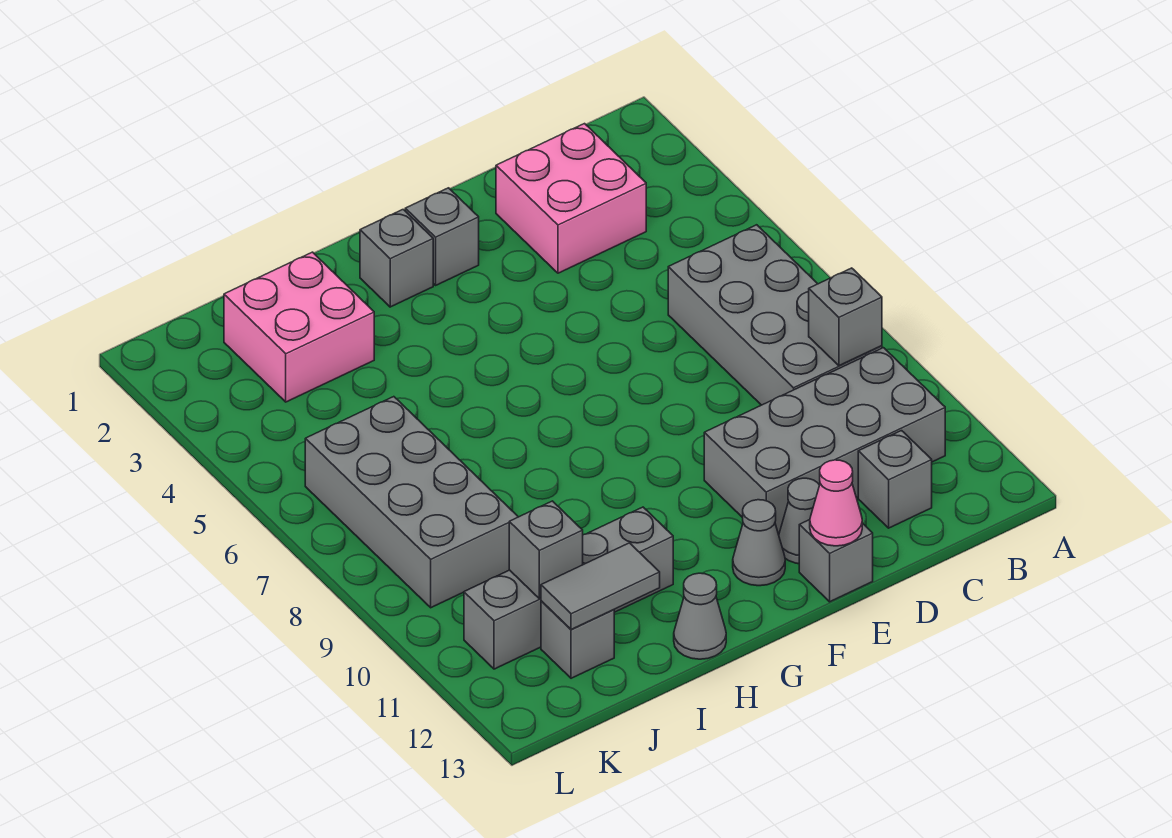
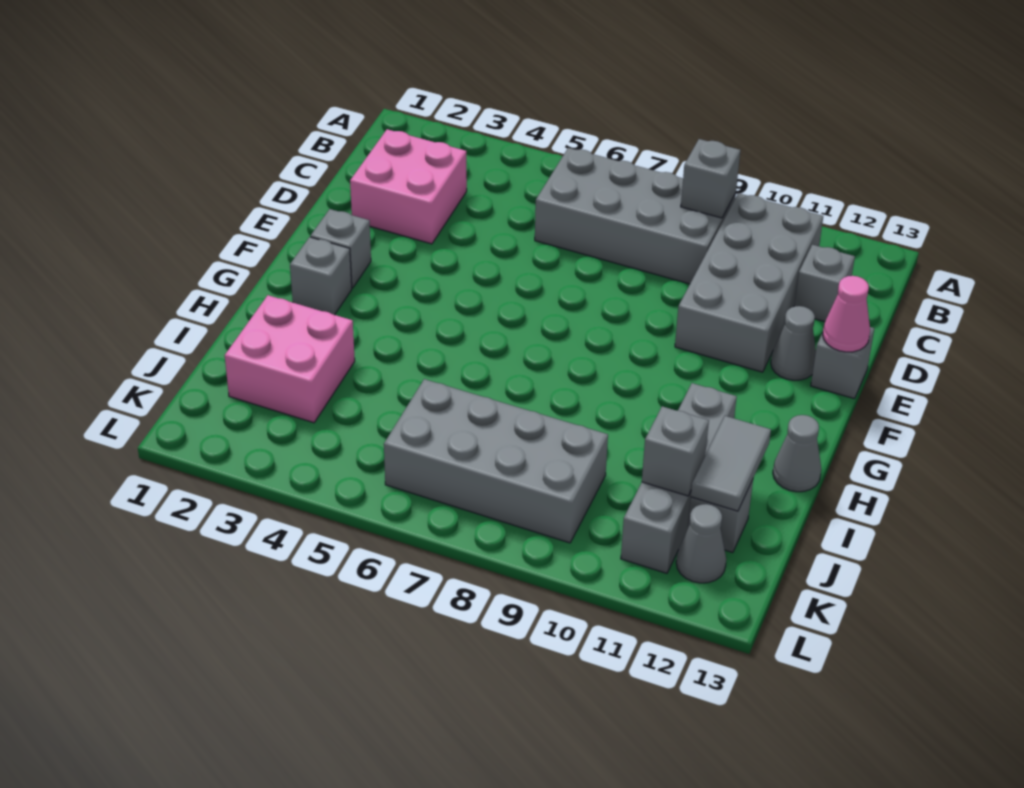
grey cone F12 level 1 -> grey cone K12 level 1

